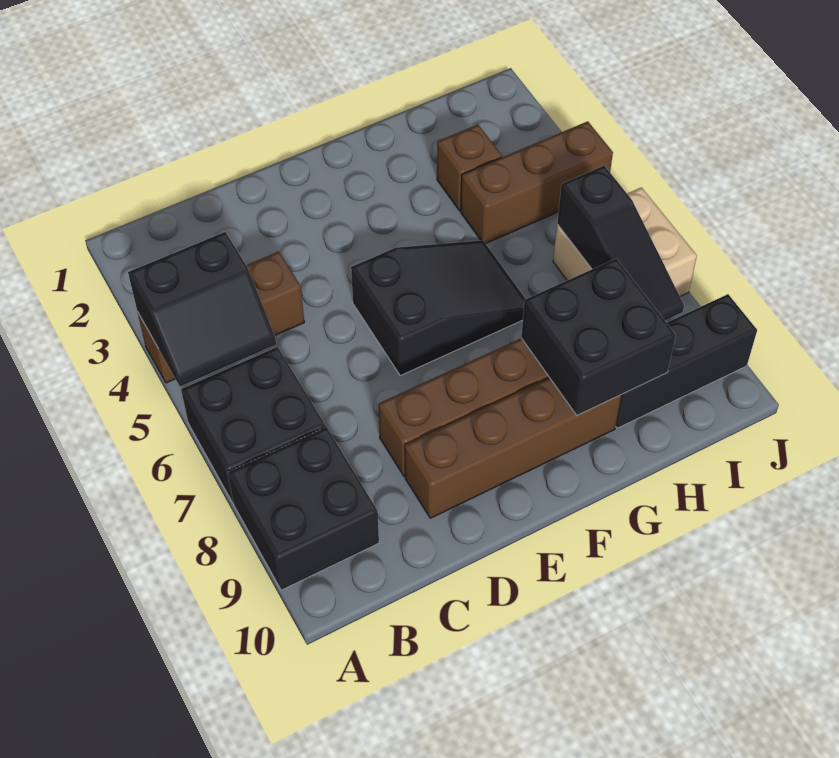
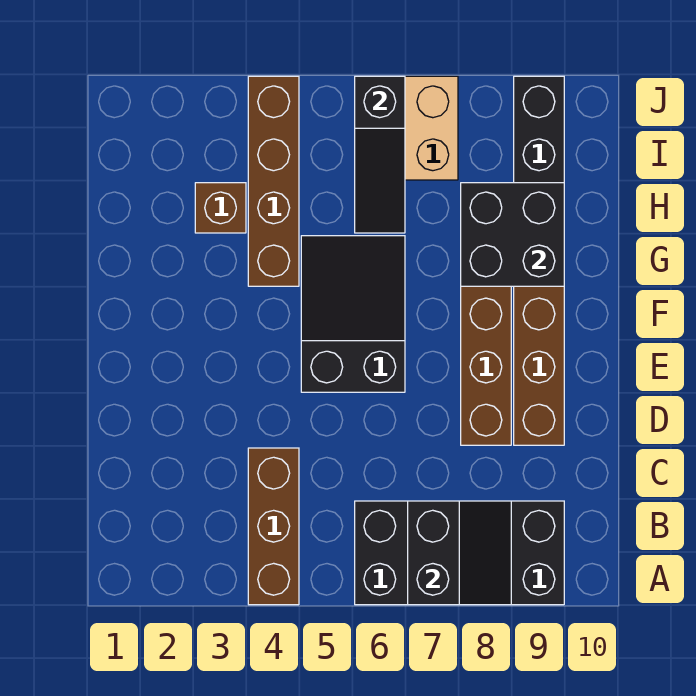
black slope A4:B5 level 2 top 4 -> black slope A7:B8 level 2 top 7
brown brick H4:J4 level 1 -> brown brick G4:J4 level 1
black slope I6:I8 level 2 top 6 -> black slope H6:J6 level 2 top J

